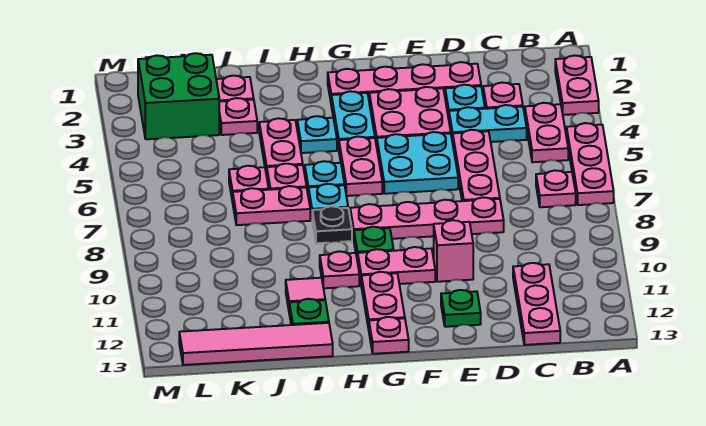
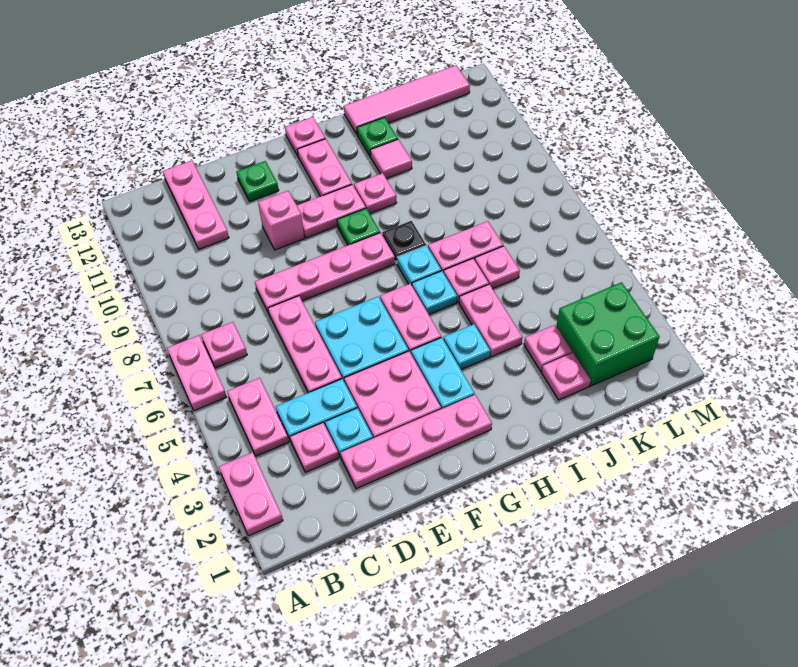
pink plate A5:A7 level 1 -> pink plate A6:A7 level 1

